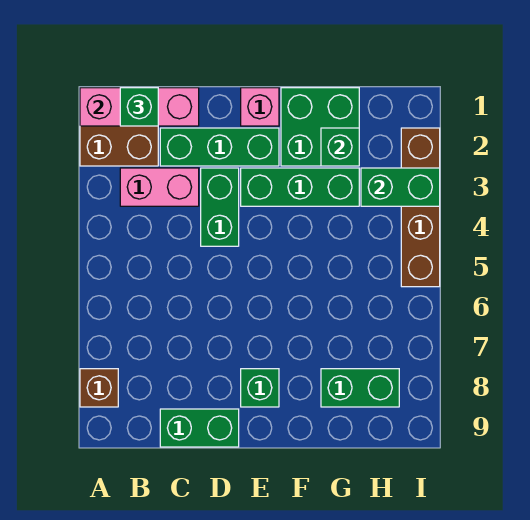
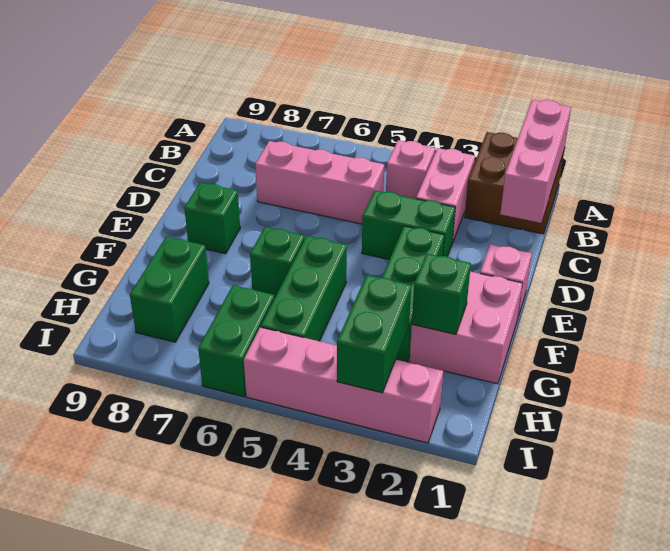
brown brick A8 level 1 -> none
green brick B1 level 3 -> green brick F6 level 1
none -> pink brick B4 level 1
green brick C2:E2 level 1 -> green brick F5:H5 level 1
none -> pink brick C5:C7 level 1
green brick C9:D9 level 1 -> green brick H6:I6 level 1
green brick F1:G2 level 1 -> pink brick F1:G2 level 1
brown brick I2:I5 level 1 -> pink brick I2:I5 level 1

